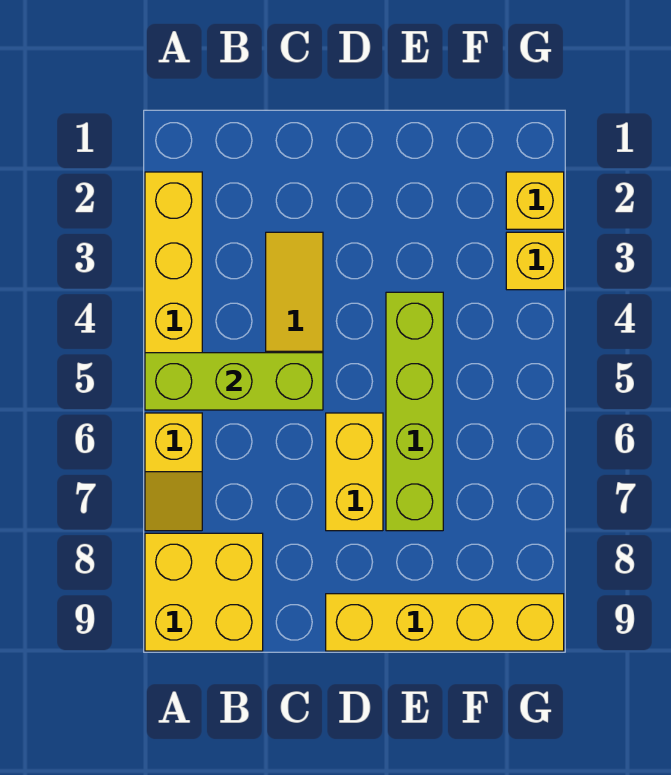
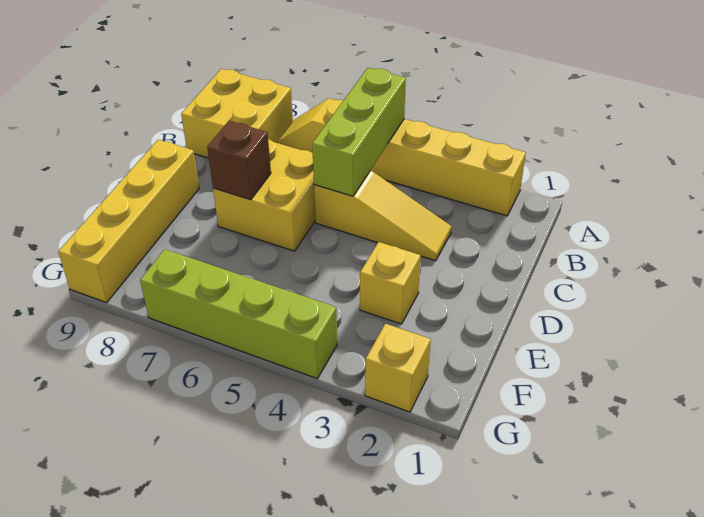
yellow brick D6:D7 level 1 -> yellow brick C6:D7 level 1
none -> brown brick D7 level 2
lime brick E4:E7 level 1 -> lime brick G4:G7 level 1
yellow brick G3 level 1 -> yellow brick E3 level 1

